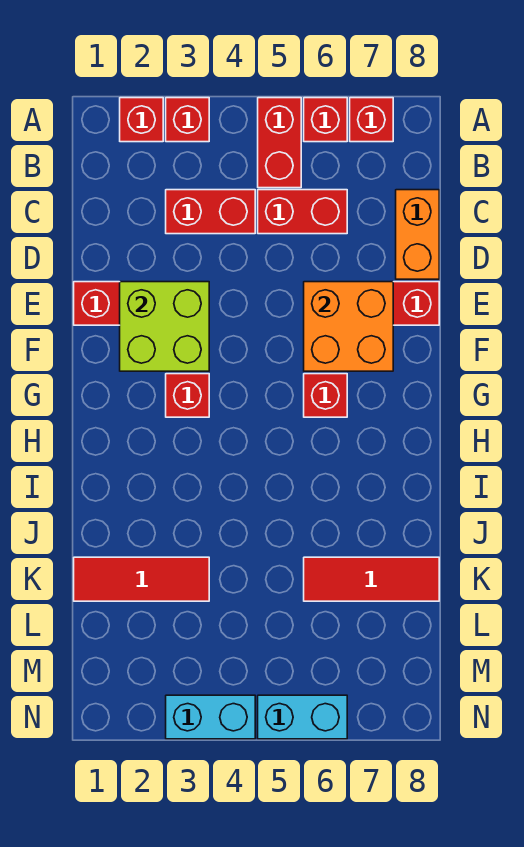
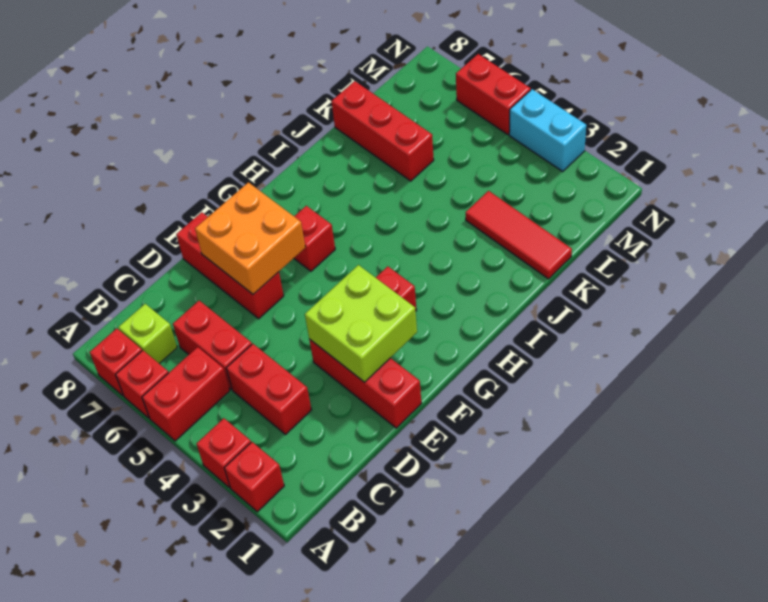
none -> lime brick B7 level 1
orange brick C8:D8 level 1 -> none
red tile K6:K8 level 1 -> red brick K6:K8 level 1
cyan brick N5:N6 level 1 -> red brick N5:N6 level 1

